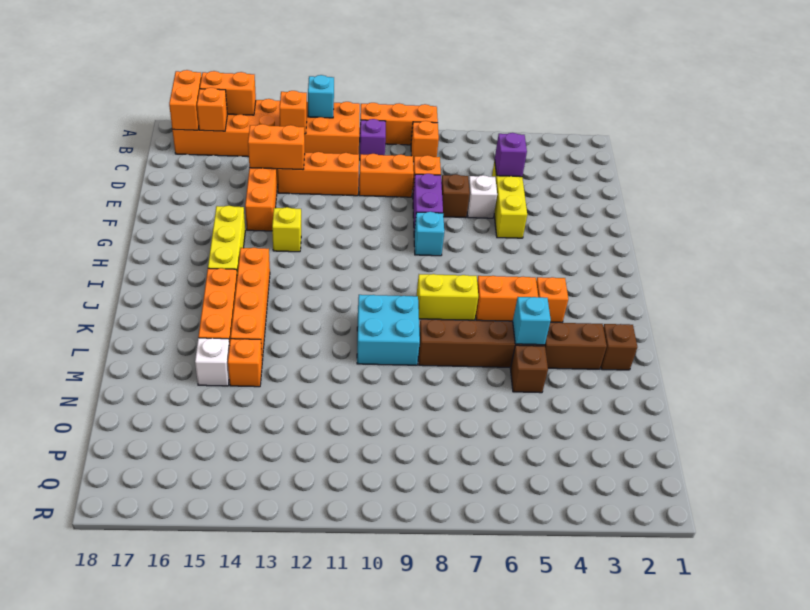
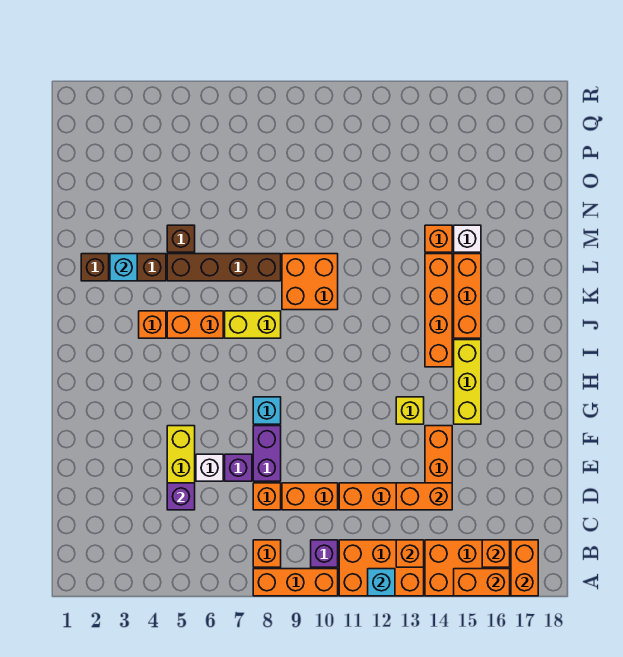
brown brick E7 level 1 -> purple brick E7 level 1
cyan brick K9:L10 level 1 -> orange brick K9:L10 level 1
cyan brick L5 level 2 -> cyan brick L3 level 2

